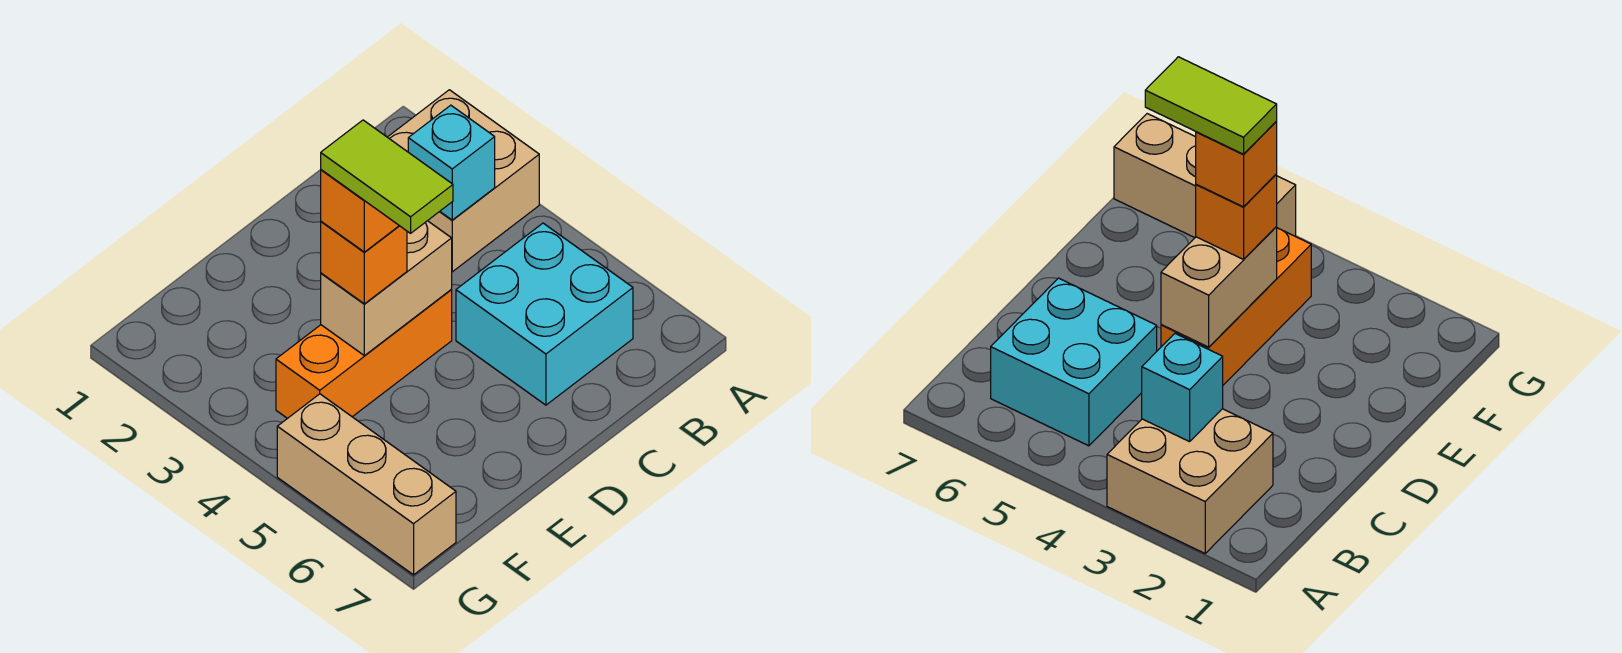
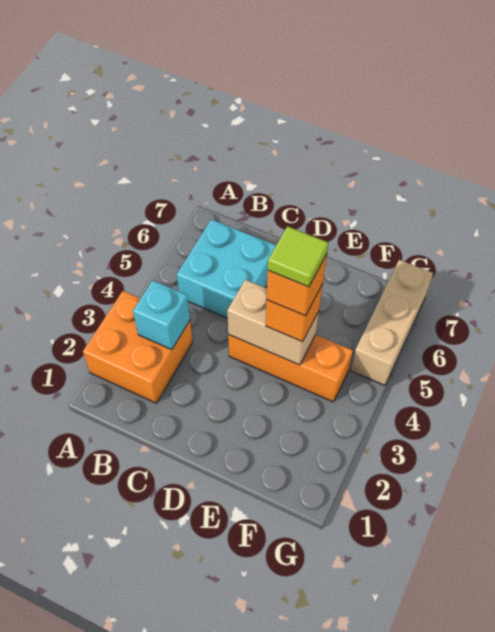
tan brick A2:B3 level 1 -> orange brick A2:B3 level 1
lime tile E4:E5 level 5 -> lime tile E4 level 5

